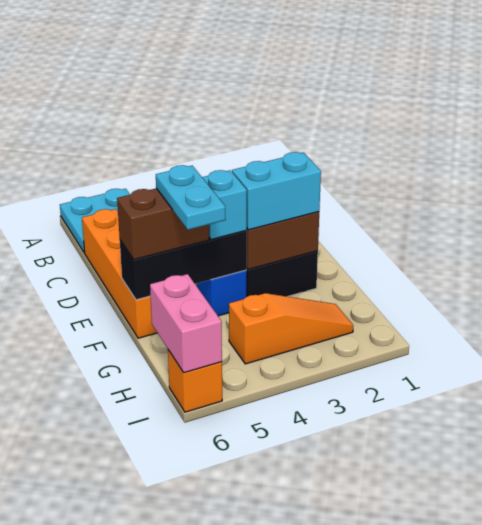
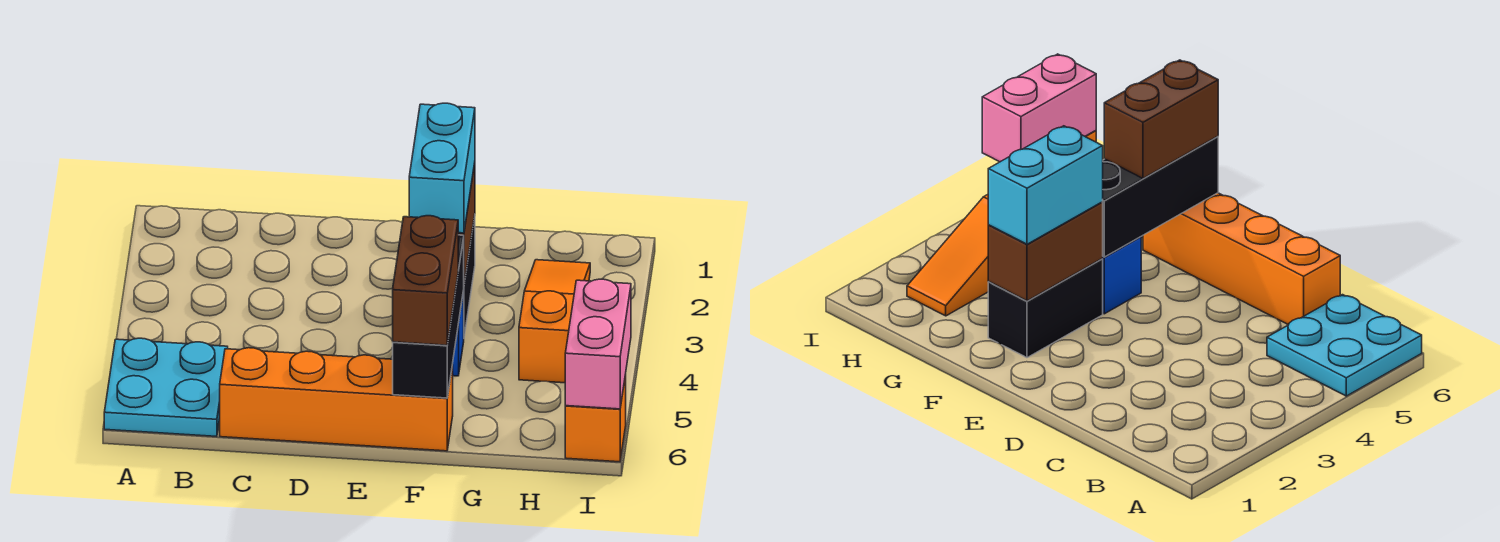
cyan brick F4 level 3 -> none
cyan plate F5:G5 level 4 -> none
pink brick H6:I6 level 2 -> pink brick I5:I6 level 2

